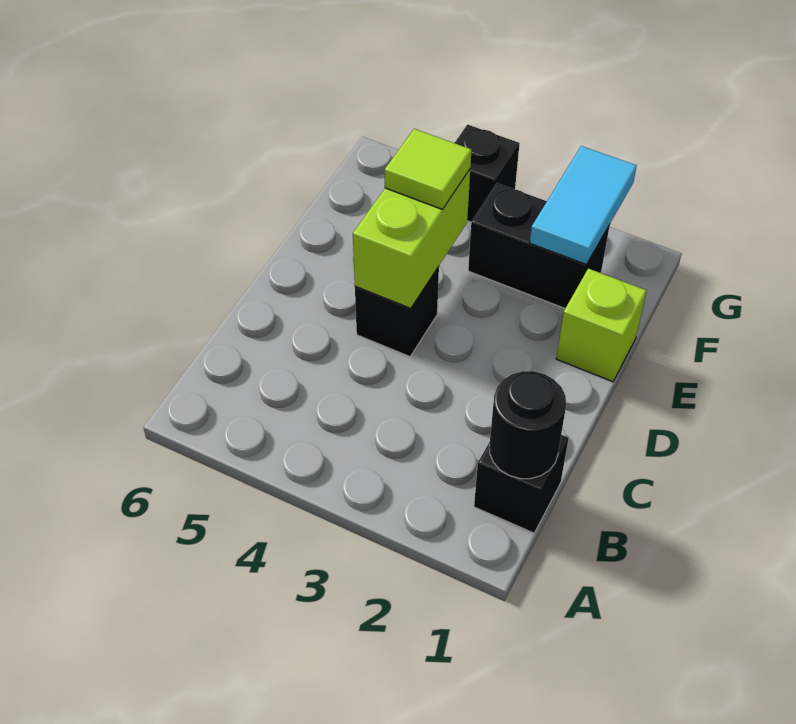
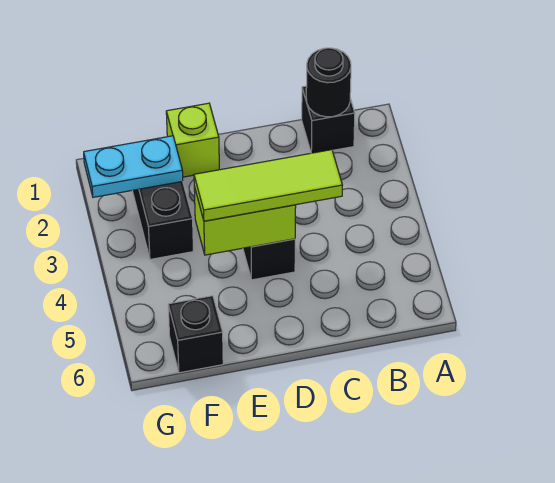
lime tile E4 level 3 -> lime tile C4:E4 level 3
cyan tile F2:G2 level 2 -> cyan plate F2:G2 level 2
black brick G4 level 1 -> black brick F6 level 1

